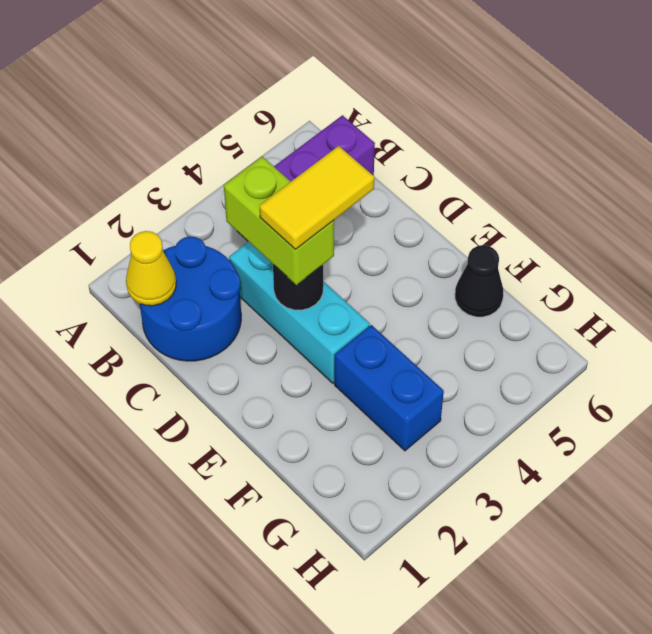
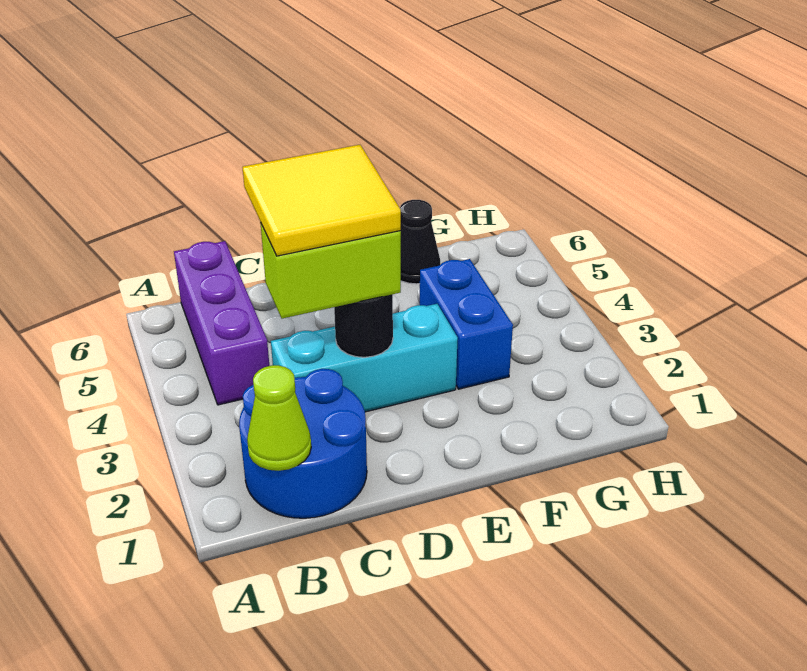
yellow cone B1 level 2 -> lime cone B1 level 2
yellow tile D3:D4 level 4 -> yellow tile C3:D4 level 4
blue brick F3:G3 level 1 -> blue brick F3:F4 level 1

